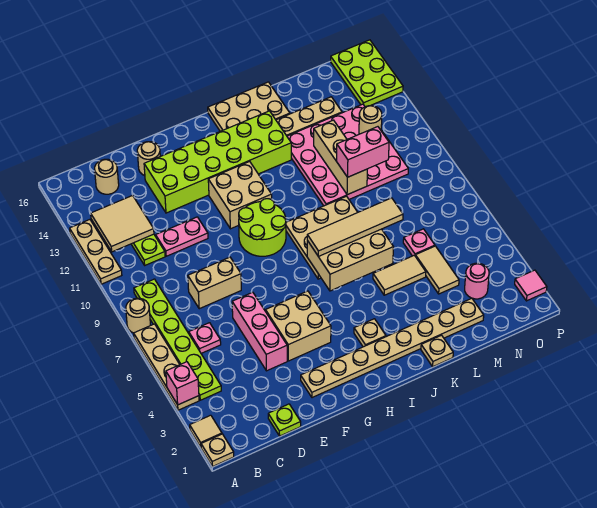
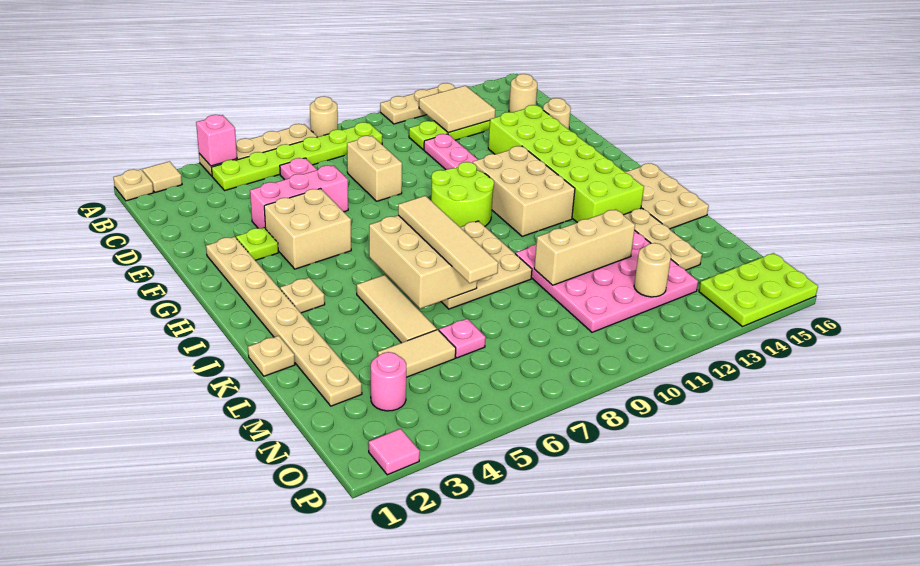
lime plate D1 level 1 -> lime plate F3 level 1
tan brick G11:H12 level 1 -> tan brick G11:I12 level 1
tan tile K5:L5 level 1 -> tan tile J5:L5 level 1
pink brick L10:M10 level 3 -> none

